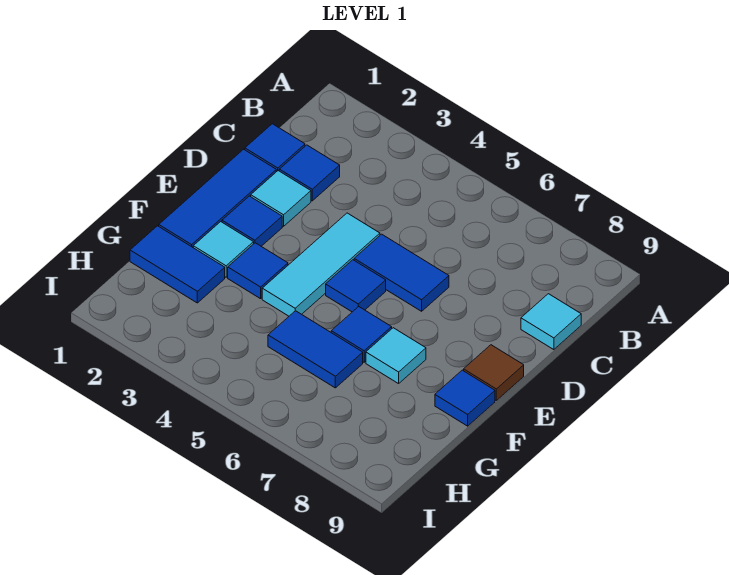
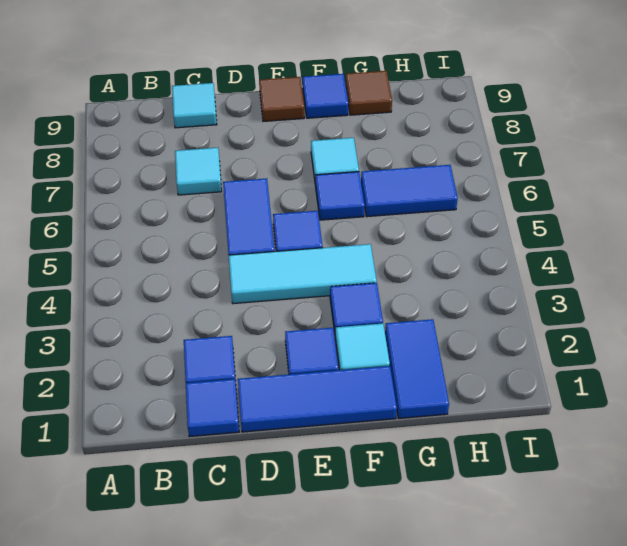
cyan tile D2 level 1 -> cyan tile C7 level 1
blue tile G5:G6 level 1 -> blue tile G6:H6 level 1
none -> brown tile G9 level 1

